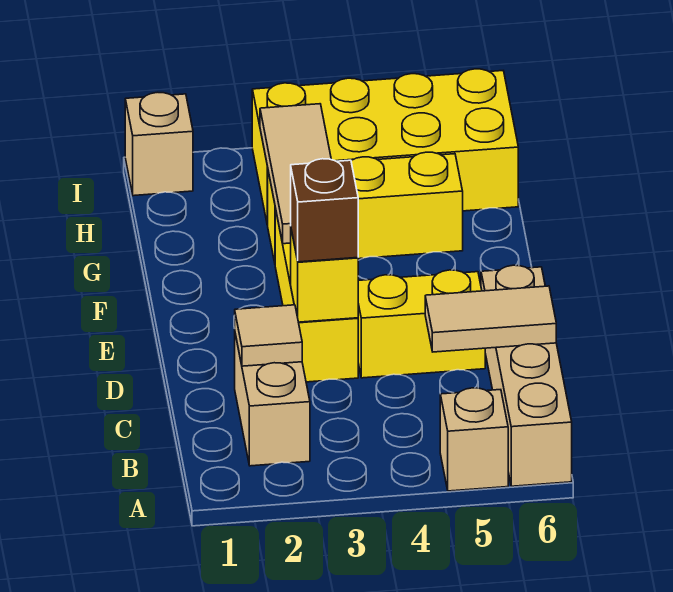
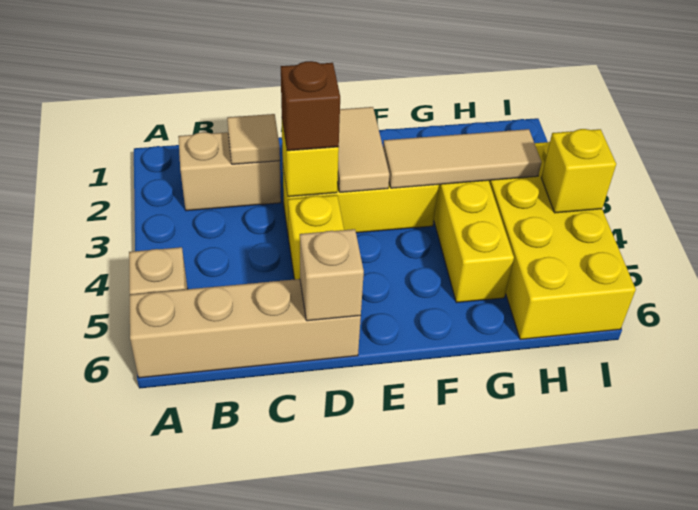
tan tile C5:C6 level 2 -> tan tile E2:E3 level 2
tan brick I1 level 1 -> tan brick D6 level 2
none -> yellow brick I4 level 2

